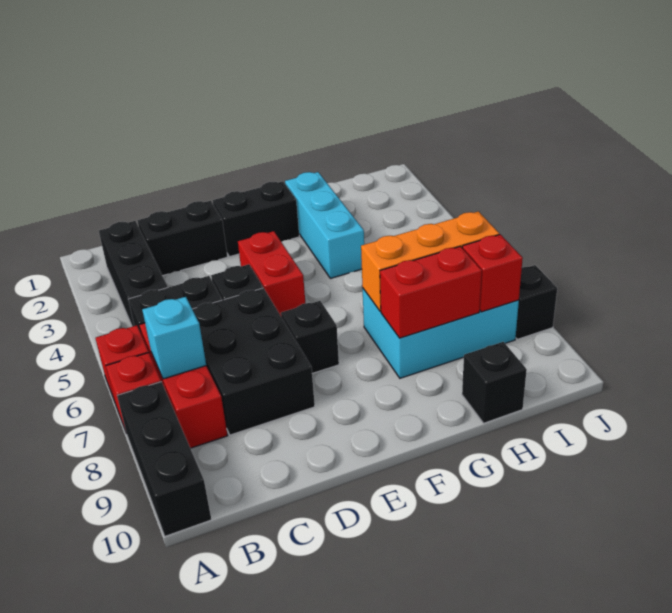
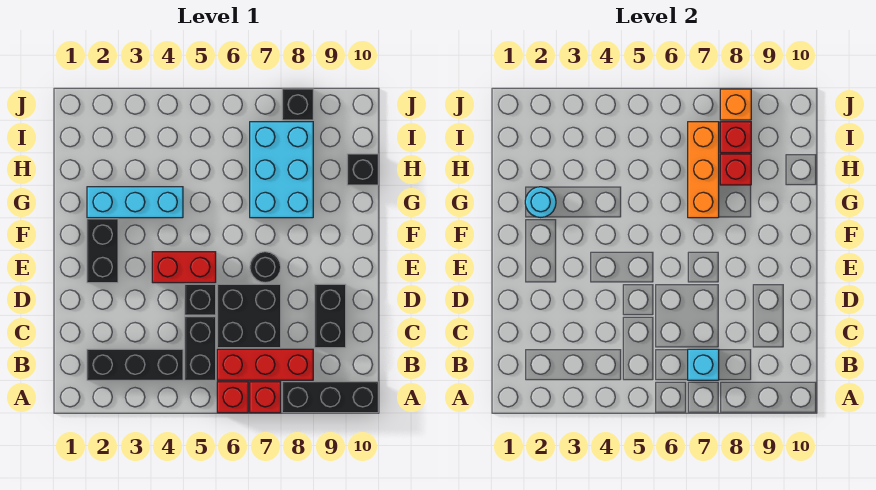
black brick C2:D2 level 1 -> black brick C9:D9 level 1
black brick C6:D8 level 1 -> black brick C6:D7 level 1
black brick E7 level 1 -> black round brick E7 level 1
none -> cyan round brick G2 level 2
red brick G8:H8 level 2 -> red brick H8 level 2
none -> orange brick J8 level 2

